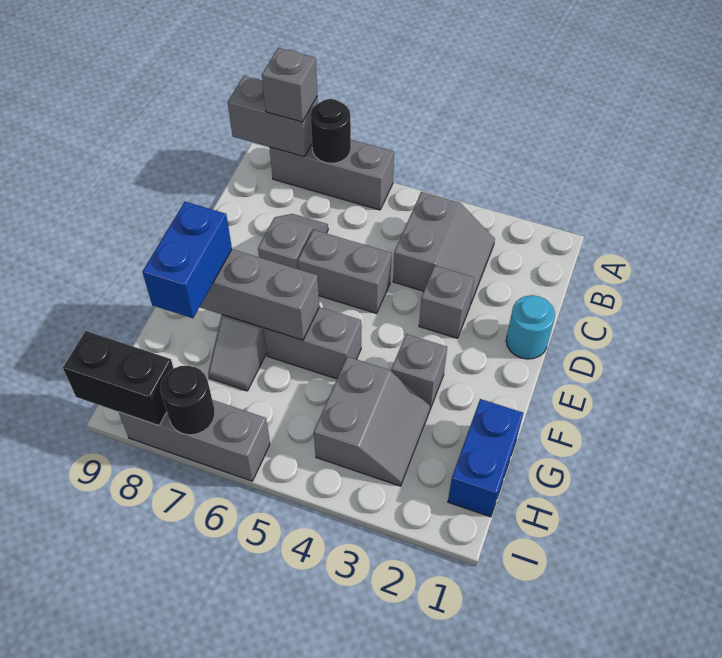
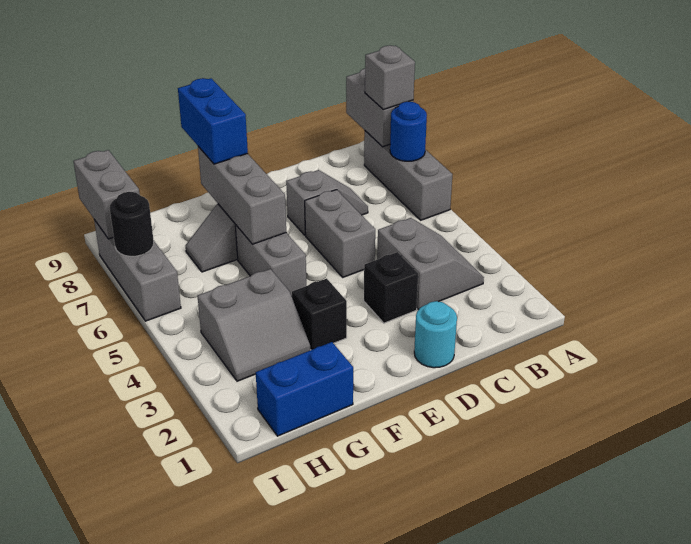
black round brick A7 level 2 -> blue round brick A7 level 2
grey slope B3:C4 level 1 top 4 -> grey slope B3:C4 level 1 top C
grey brick D3 level 1 -> black brick D3 level 1
grey brick F3 level 1 -> black brick F3 level 1
blue brick F8:G8 level 3 -> blue brick F8:F9 level 3
black brick I8:I9 level 2 -> grey brick I8:I9 level 2

